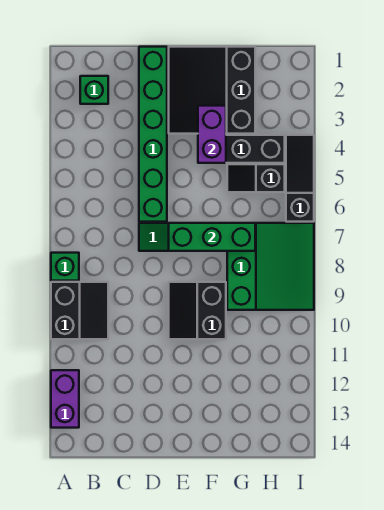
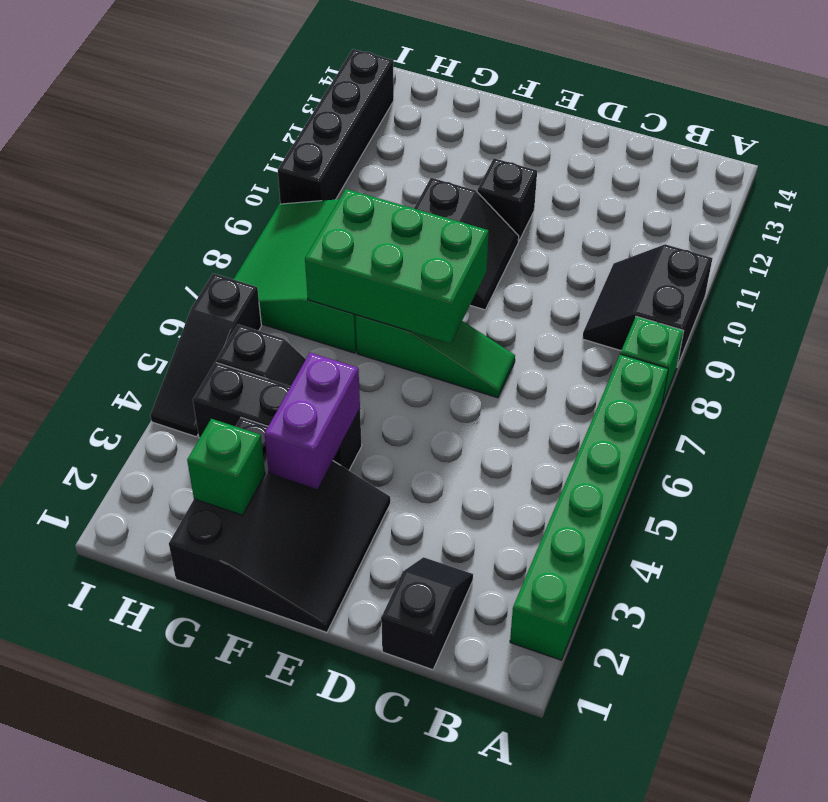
purple brick A12:A13 level 1 -> none
green brick B2 level 1 -> green brick G2 level 2
none -> black slope C1:C2 level 1 top 1
green brick D1:D6 level 1 -> green brick A2:A7 level 1
green brick E7:G7 level 2 -> green brick E7:G8 level 2
none -> black brick E11 level 1
none -> black brick I10:I13 level 1

